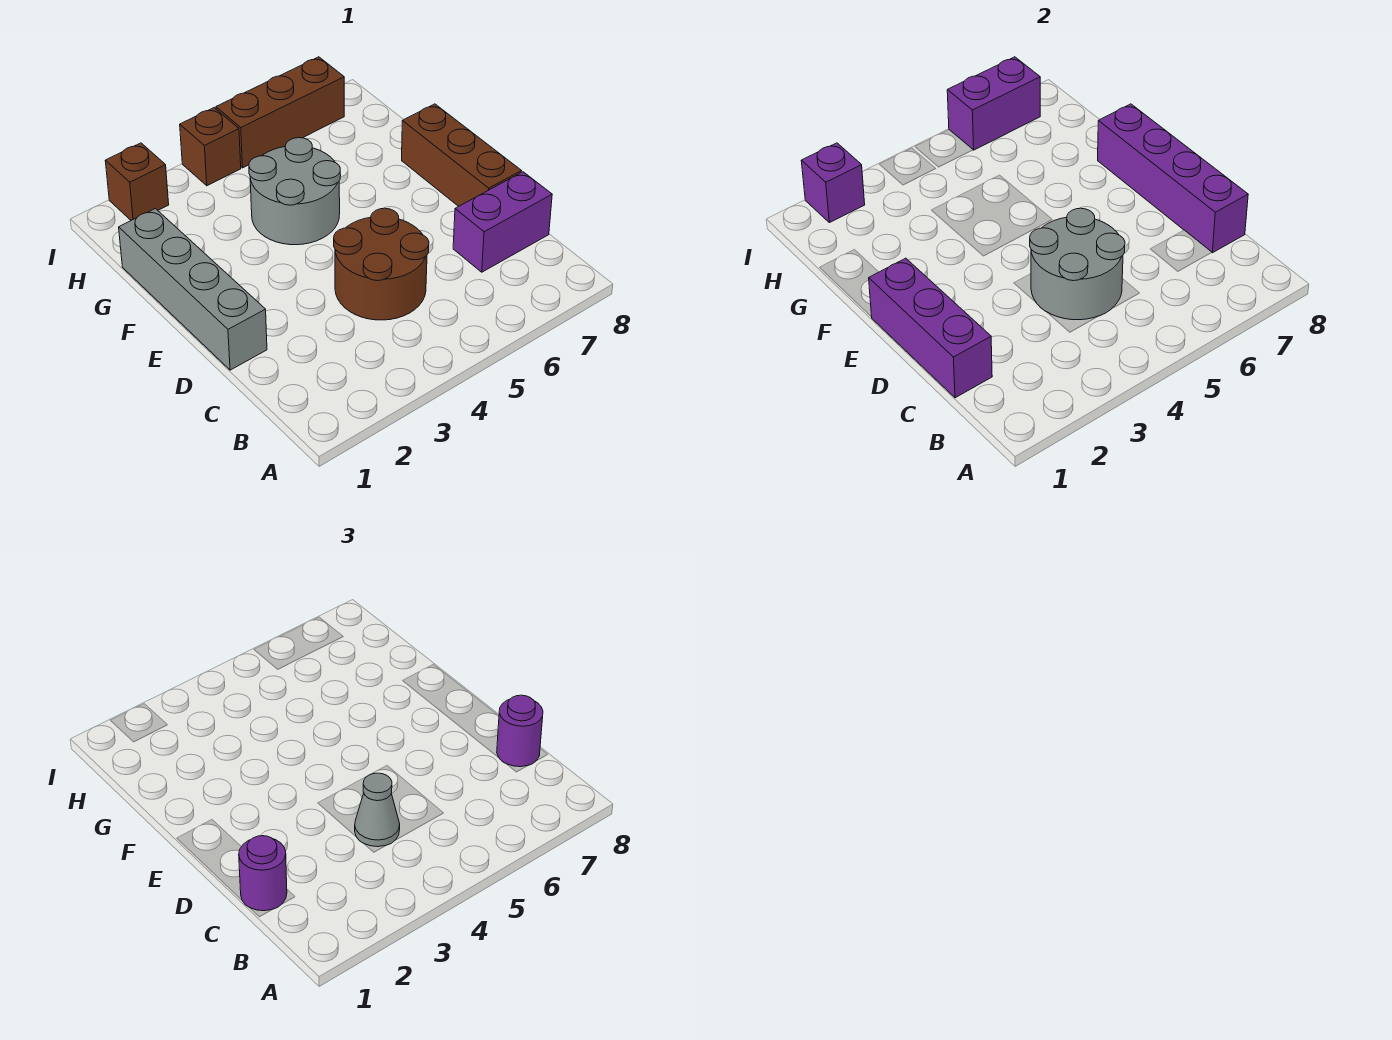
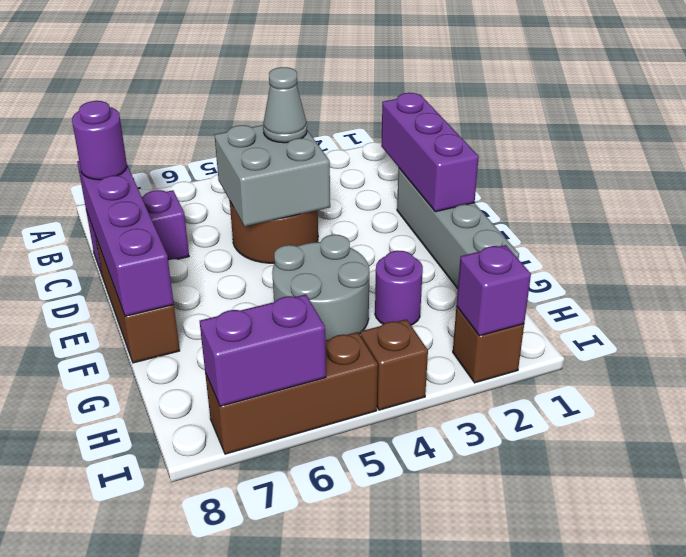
purple round brick C1 level 3 -> purple round brick G3 level 1
grey round brick C4:D5 level 2 -> grey brick C4:D5 level 2

